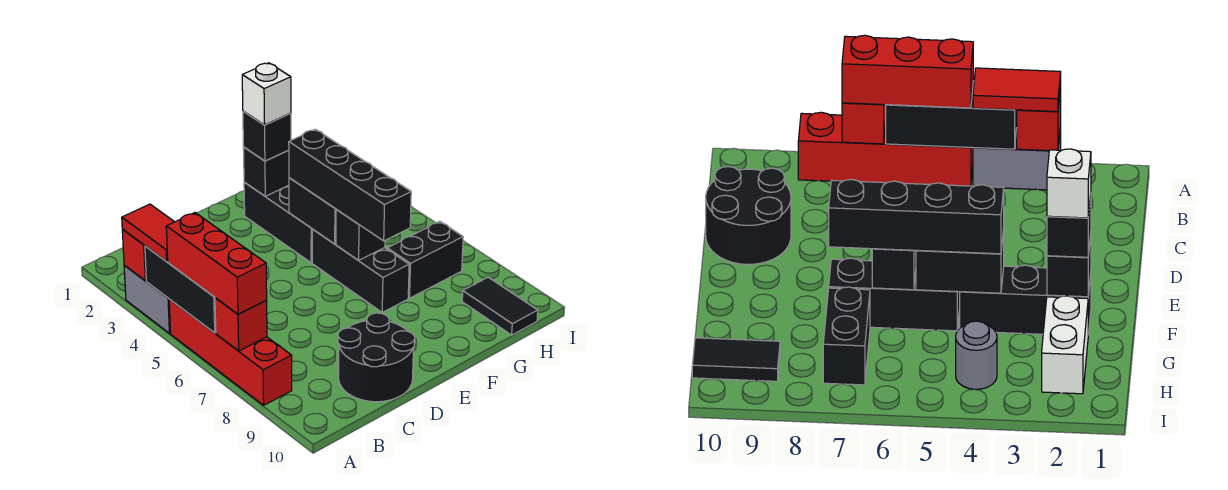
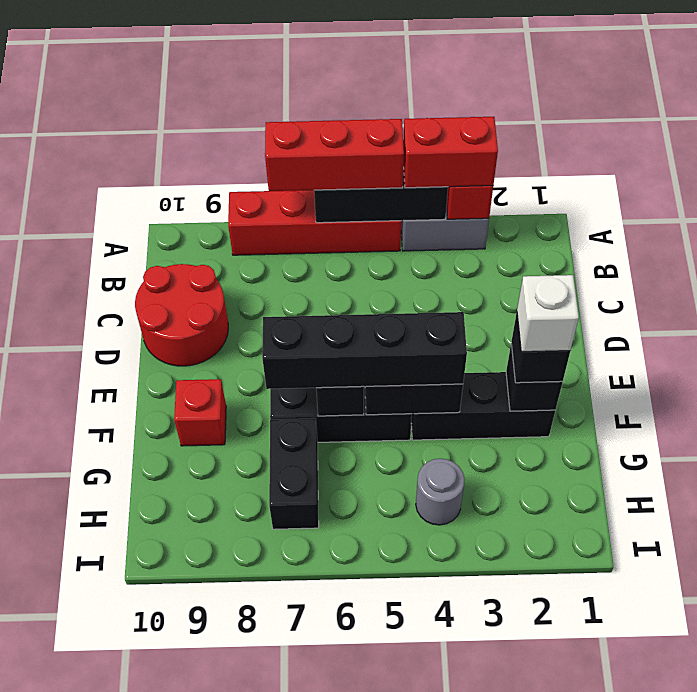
red tile A3:A4 level 3 -> red brick A3:A4 level 3
red brick A7 level 2 -> red brick F9 level 1
black round brick C9:D10 level 1 -> red round brick C9:D10 level 1
white brick G2:H2 level 1 -> none
black tile H9:H10 level 1 -> none

